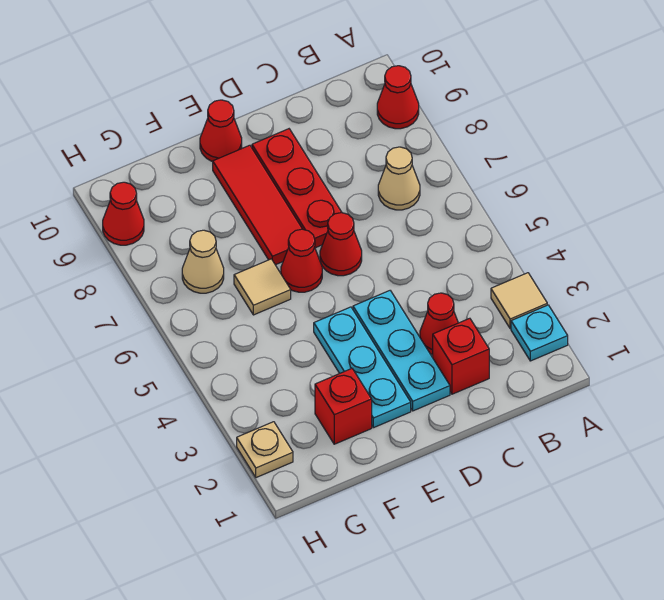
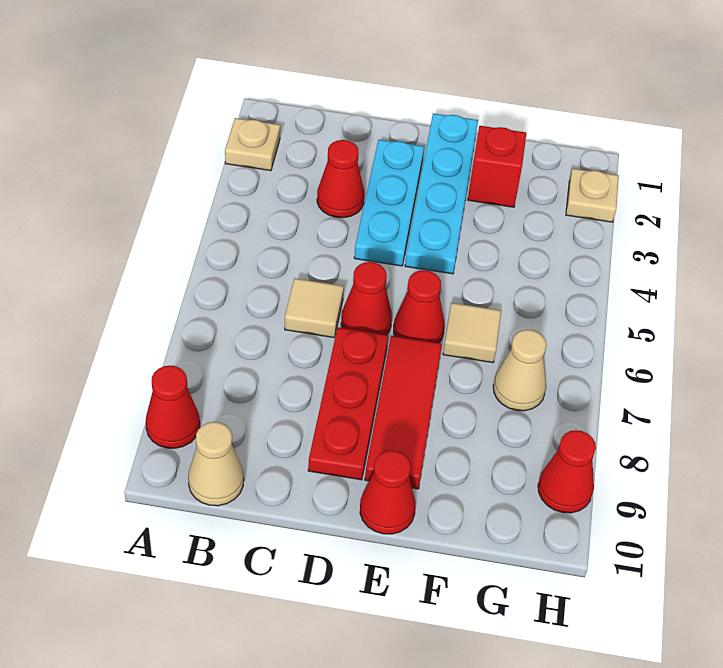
cyan plate A2 level 1 -> tan plate A2 level 1
tan tile A3 level 1 -> tan tile C6 level 1
tan cone B7 level 1 -> tan cone B10 level 1
red brick C2 level 1 -> none
cyan plate E2:E4 level 1 -> cyan plate E1:E4 level 1

